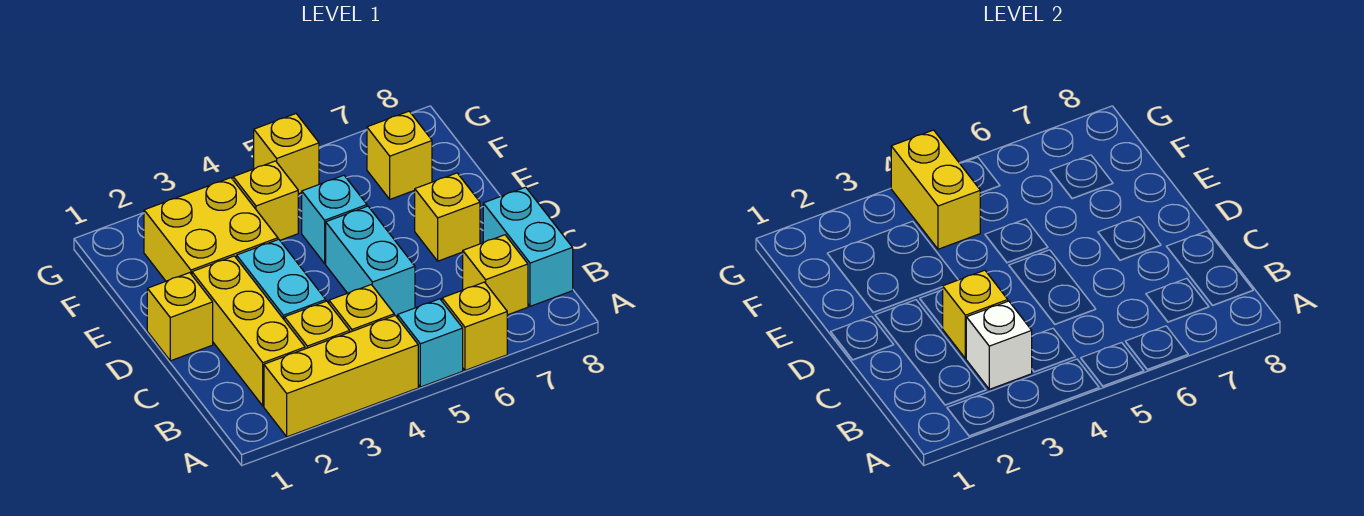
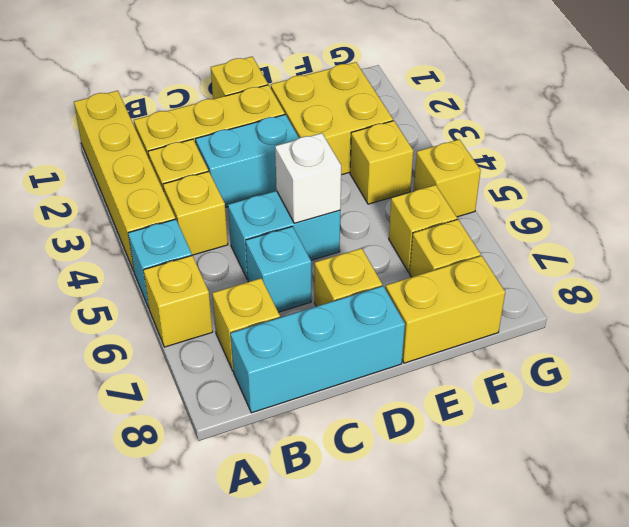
yellow brick A2:A4 level 1 -> yellow brick A1:A4 level 1
white brick B3 level 2 -> white brick D5 level 2
cyan brick B8:C8 level 1 -> cyan brick B8:D8 level 1
yellow brick C3 level 2 -> yellow brick F6 level 1
cyan brick E5 level 1 -> cyan brick C6 level 1
yellow brick F4:G4 level 2 -> yellow brick E8:F8 level 1

